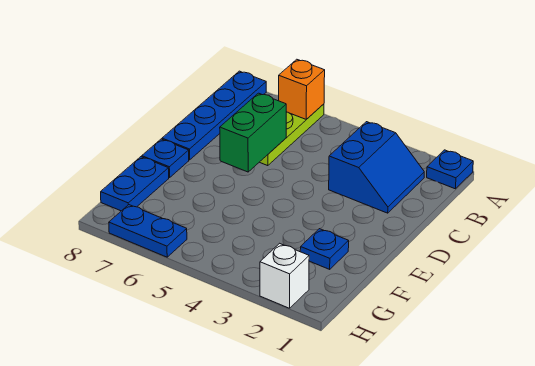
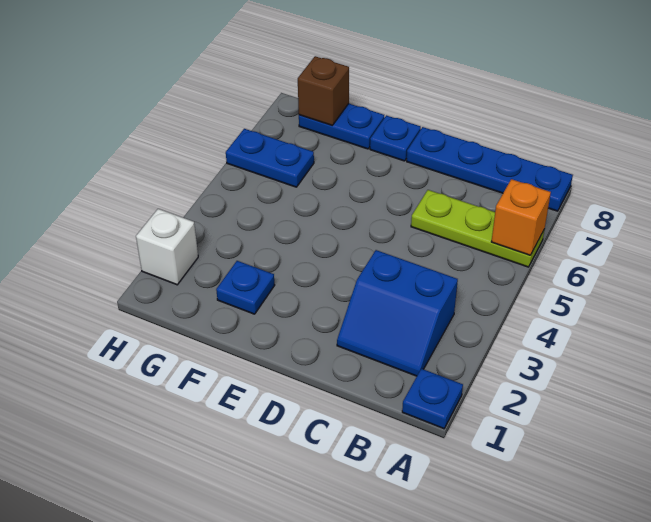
green brick C6:D6 level 2 -> none
none -> brown brick G8 level 2
blue plate H6:H7 level 1 -> blue plate G6:H6 level 1

